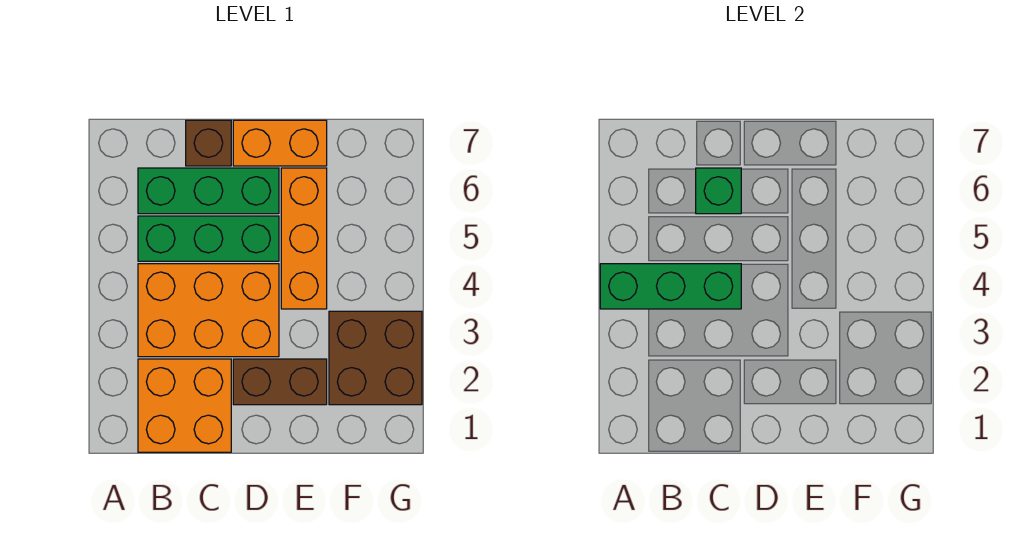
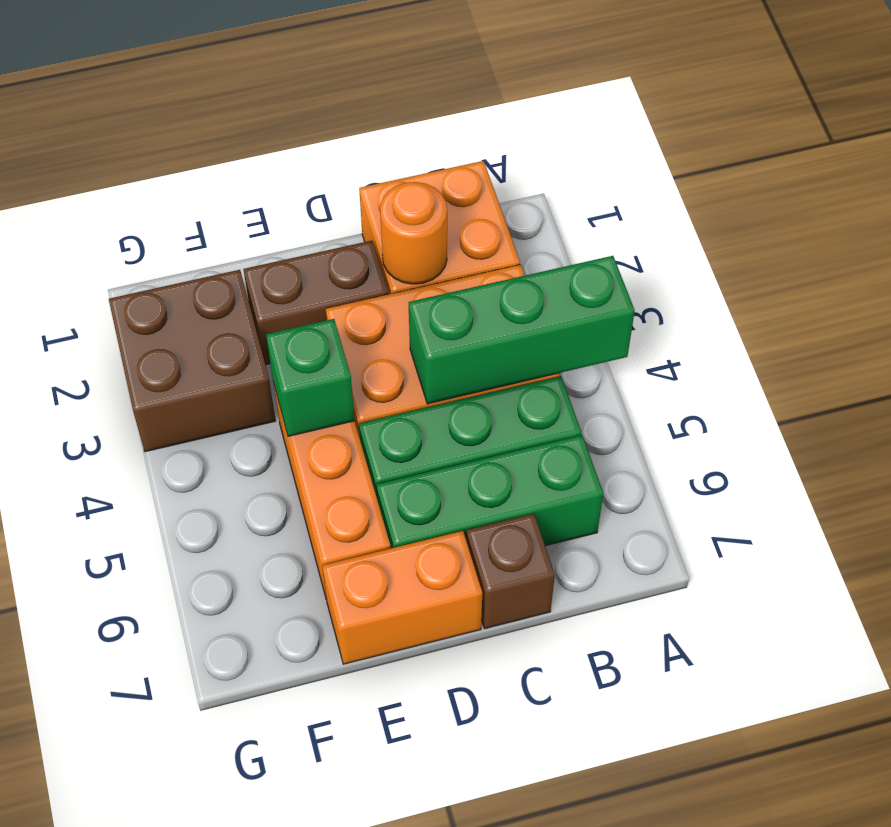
none -> orange round brick C2 level 2
green brick C6 level 2 -> green brick E4 level 2

